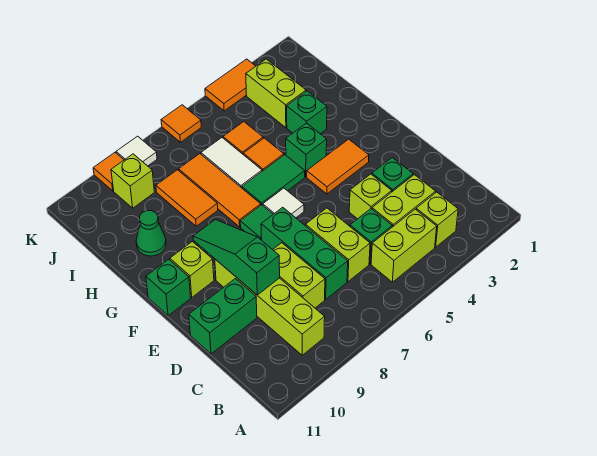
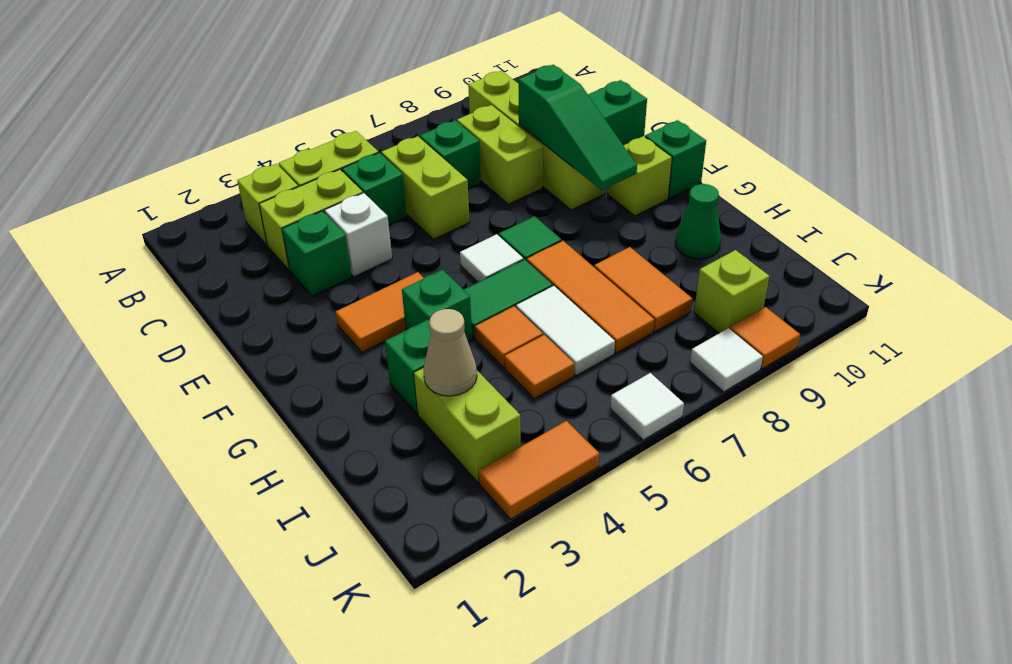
green brick C7:E7 level 1 -> green brick C7 level 1
lime brick D4 level 1 -> white brick D4 level 1
none -> tan cone I3 level 2
orange tile K6 level 1 -> white tile K6 level 1

